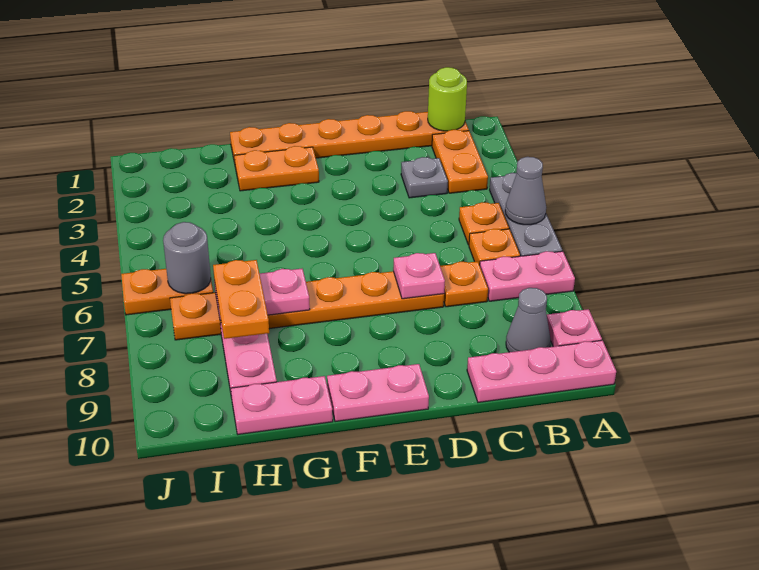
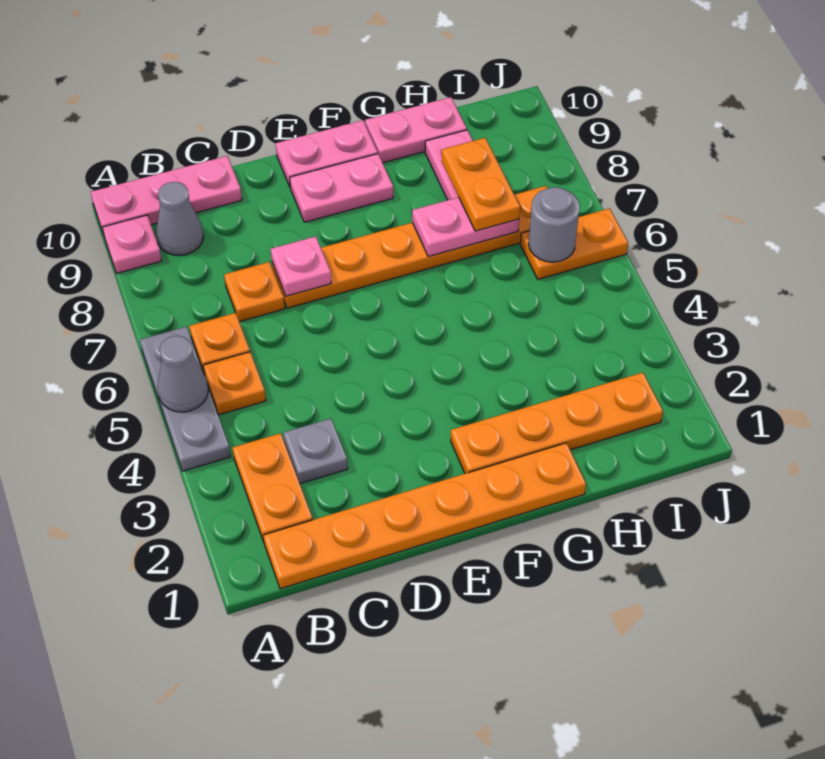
pink plate A7:B7 level 1 -> pink plate E9:F9 level 1
lime round brick B1 level 2 -> none
orange plate F2:G2 level 1 -> orange plate F2:I2 level 1

